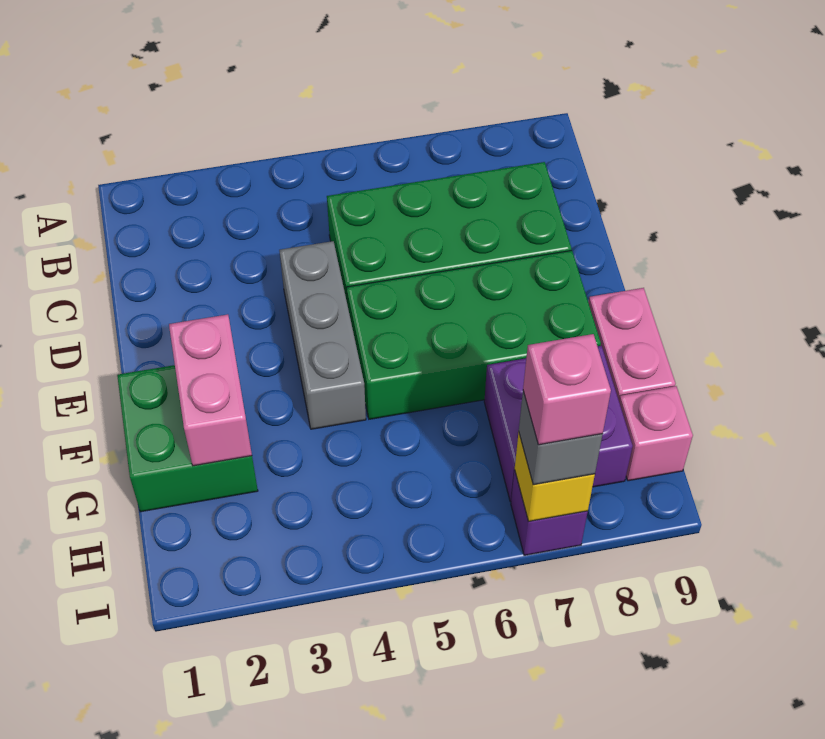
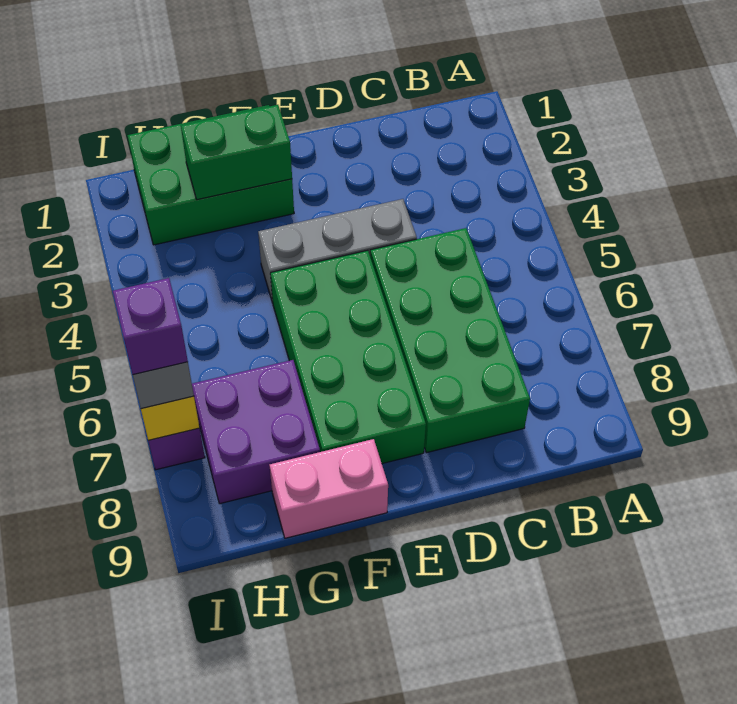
green brick F1:G2 level 1 -> green brick F1:H2 level 1
pink brick F2:G2 level 2 -> green brick F2:G2 level 2
pink brick H9 level 1 -> none
pink brick I7 level 4 -> purple brick I7 level 4

